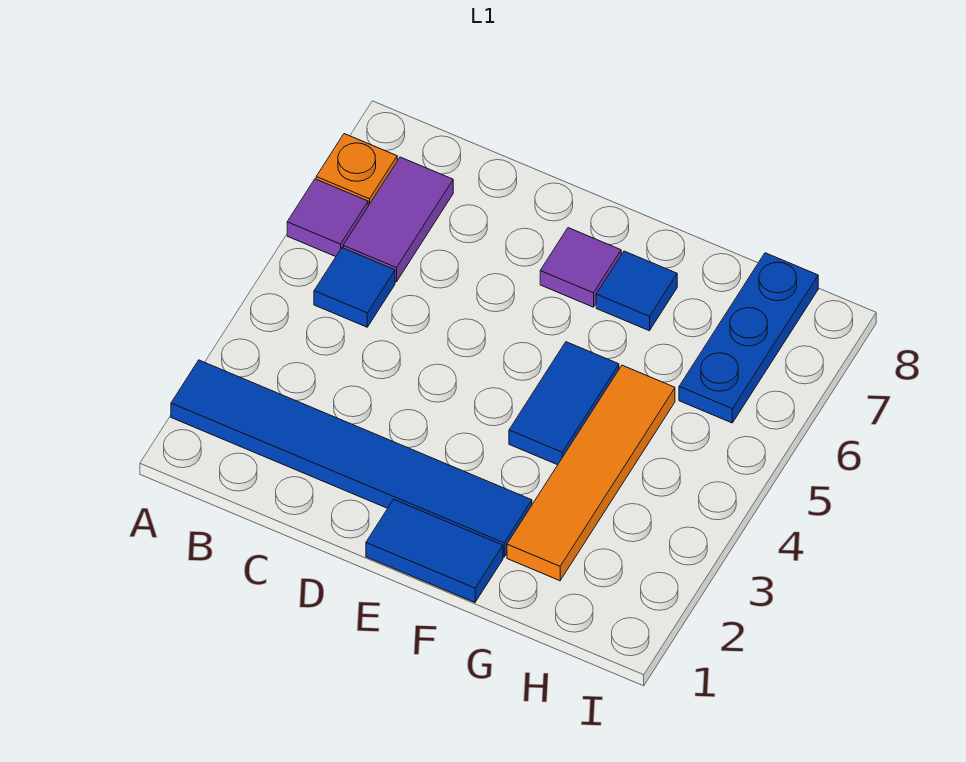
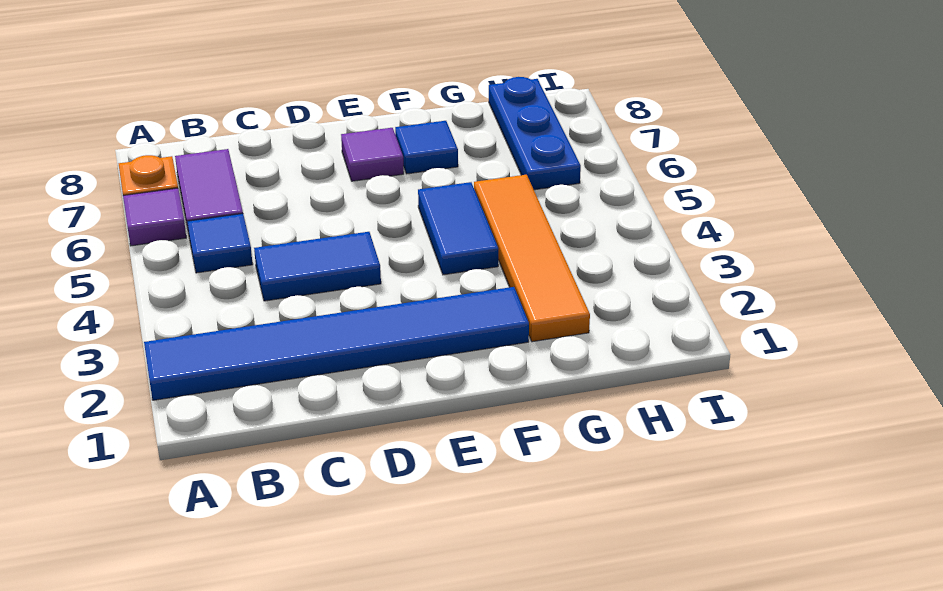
blue tile E1:F1 level 1 -> blue tile C4:D4 level 1

